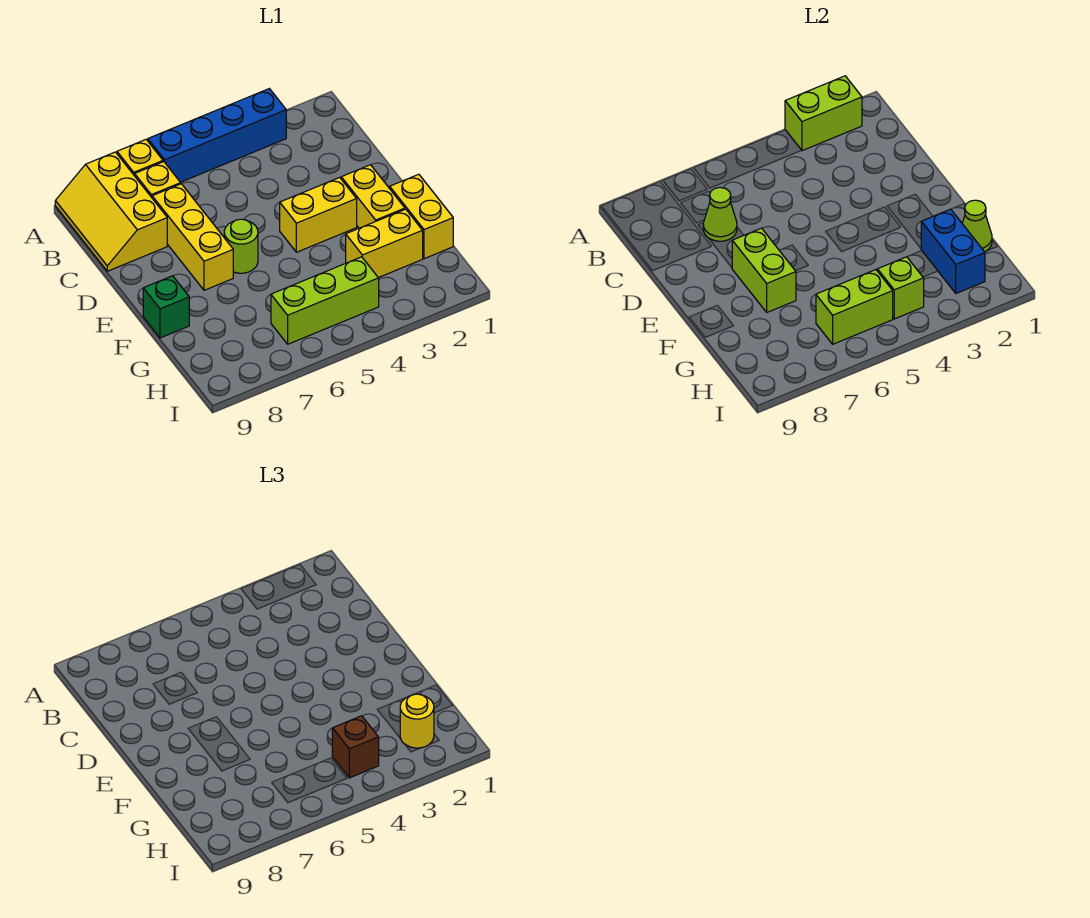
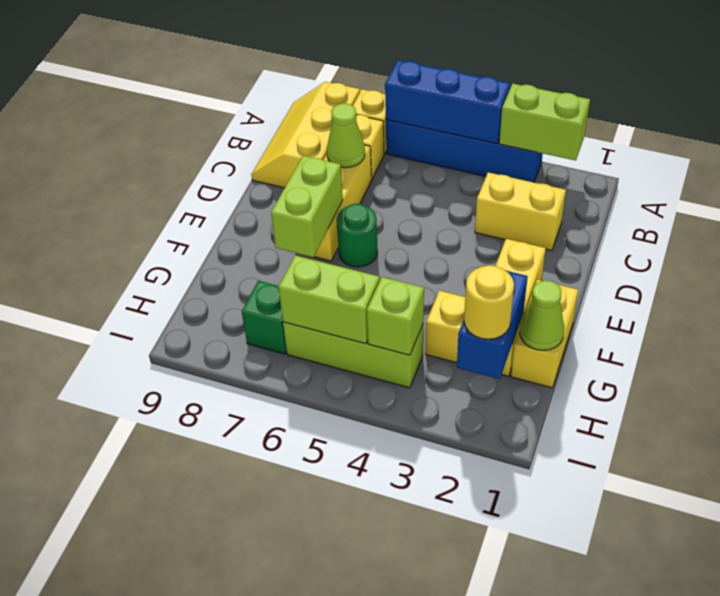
none -> blue brick A4:A6 level 2
yellow brick E3:E4 level 1 -> yellow brick C2:C3 level 1
lime round brick E6 level 1 -> green round brick E6 level 1
green brick F9 level 1 -> green brick H7 level 1
brown brick H4 level 3 -> none

